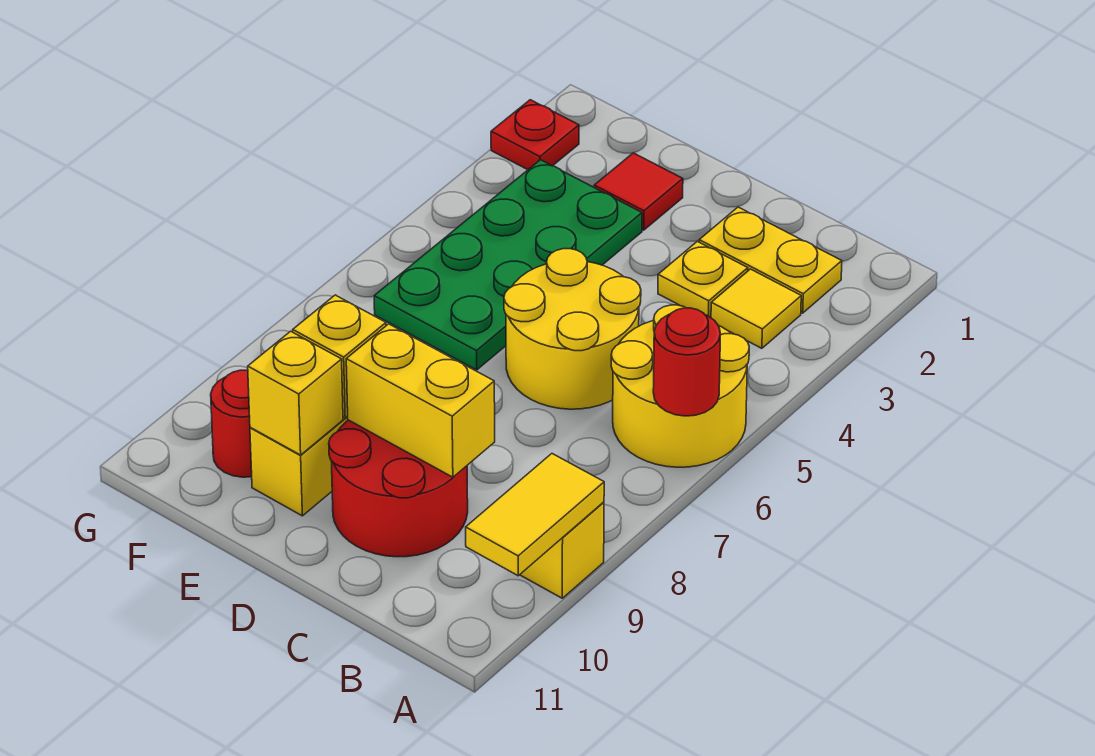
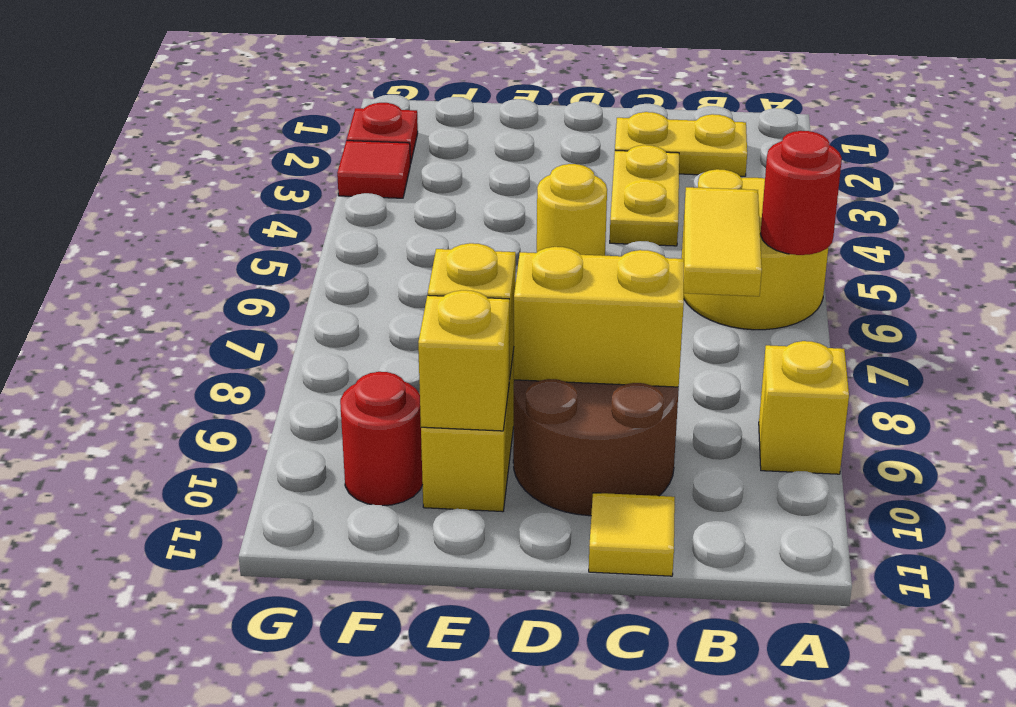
yellow tile A9:A10 level 2 -> yellow tile B6:B7 level 2
yellow tile B3 level 1 -> yellow tile C11 level 1
yellow plate C3 level 1 -> yellow plate C3:C4 level 1
yellow round brick C5:D6 level 1 -> yellow round brick D5 level 1
red round brick C9:D10 level 1 -> brown round brick C9:D10 level 1
red tile E2 level 1 -> red tile G3 level 1
green plate E3:F6 level 1 -> none

